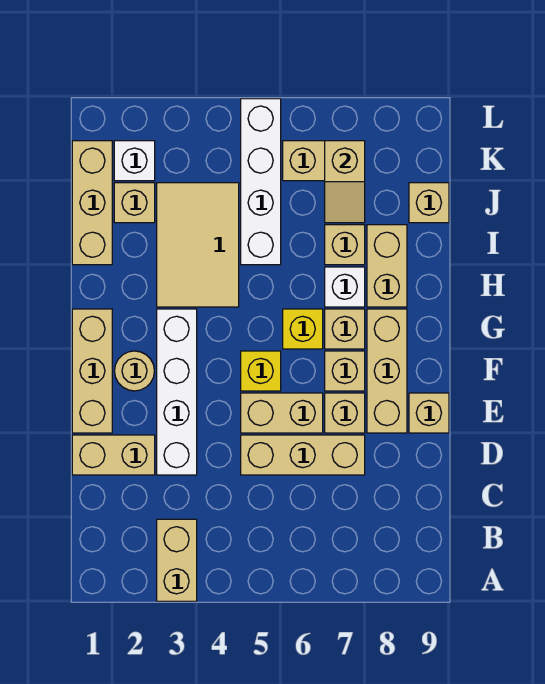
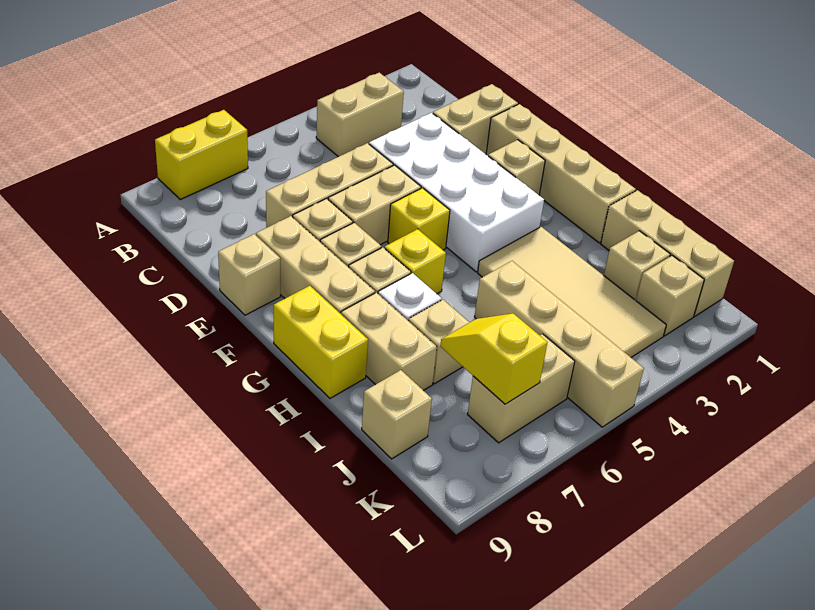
tan brick A3:B3 level 1 -> tan brick B3:B4 level 1
none -> yellow brick A7:A8 level 1
white brick D3:G3 level 1 -> white brick D3:G4 level 1
tan brick E1:G1 level 1 -> tan brick E1:H1 level 1
tan round brick F2 level 1 -> tan brick F2 level 1
none -> yellow brick G9:H9 level 1
tan tile H3:J4 level 1 -> tan tile H3:K4 level 1
white brick I5:L5 level 1 -> tan brick I5:L5 level 1
tan slope J7:K7 level 2 top K -> yellow slope J7:K7 level 2 top K
white brick K2 level 1 -> tan brick K2 level 1

